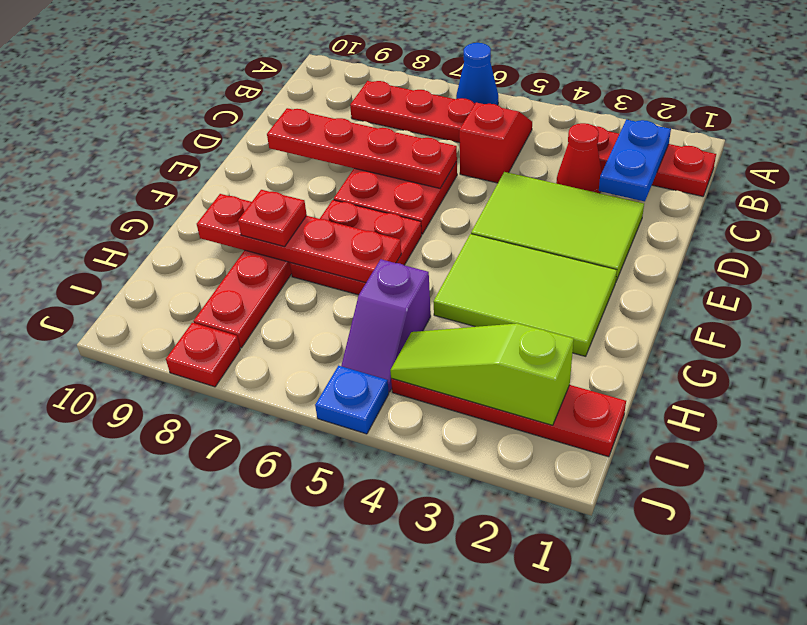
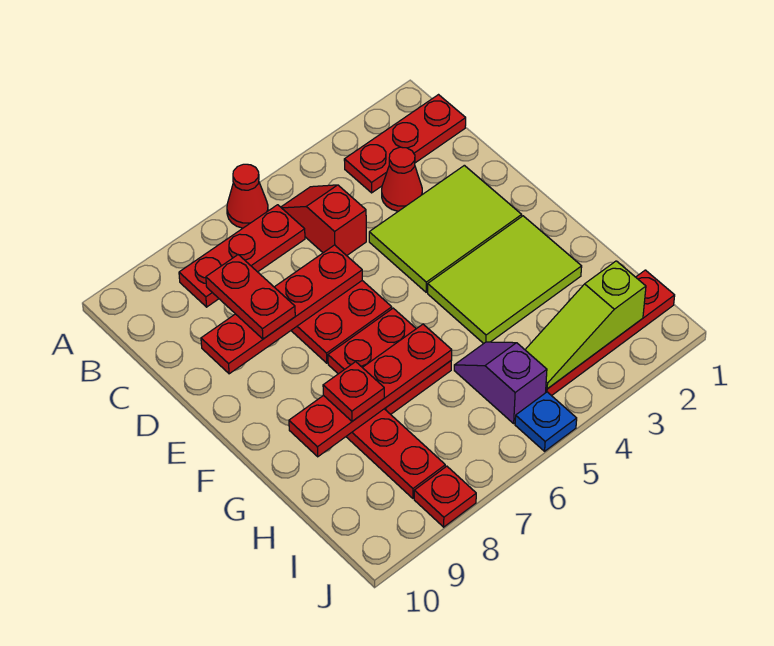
blue cone A6 level 1 -> red cone A6 level 1
blue plate B2:C2 level 2 -> none
none -> red plate C8:D8 level 3
purple slope H5:I5 level 1 top H -> purple slope H5:I5 level 1 top I

